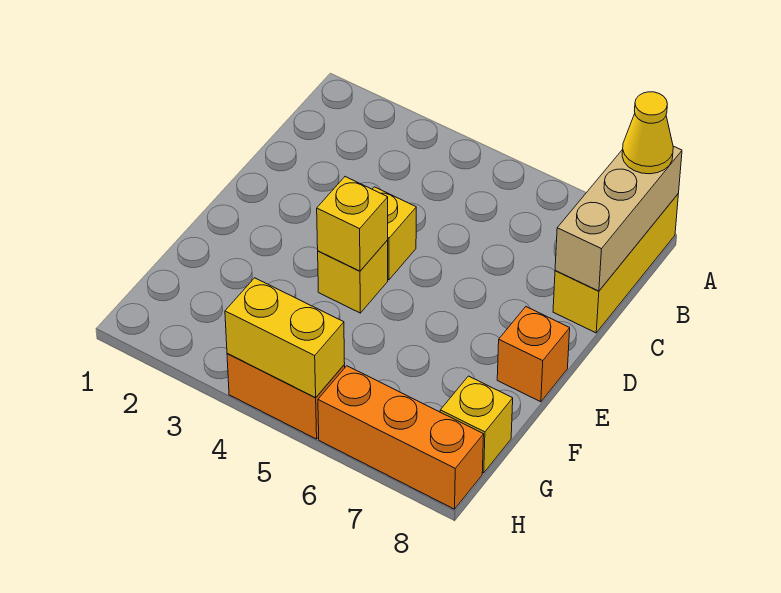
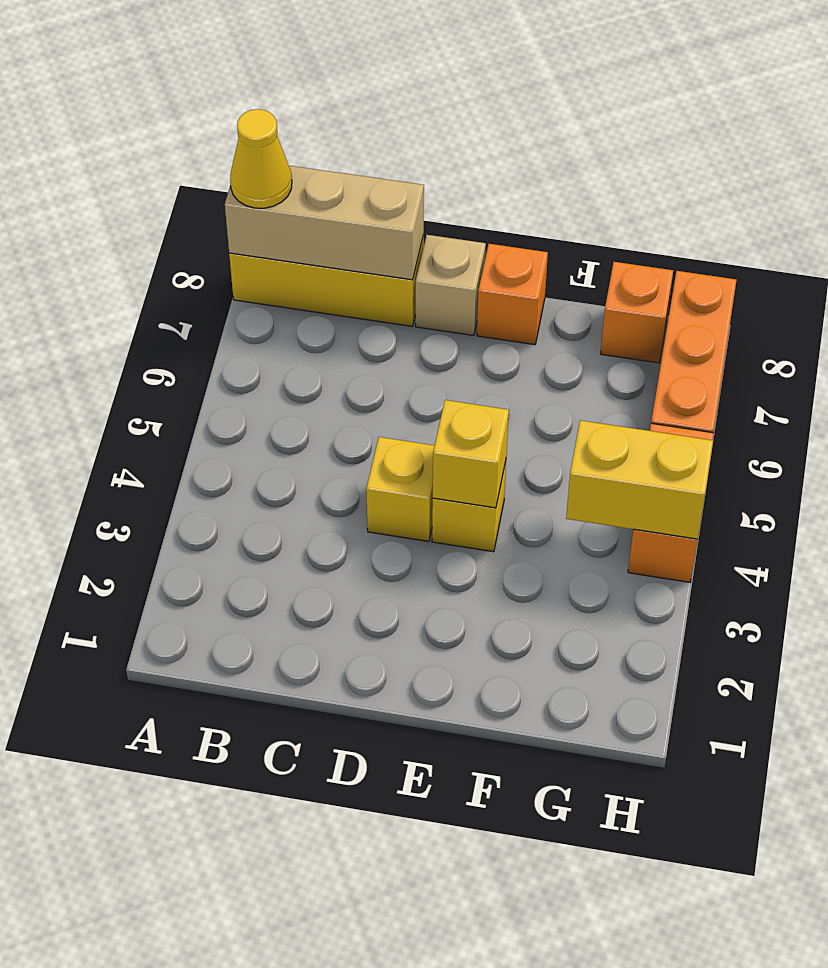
none -> tan brick D8 level 1
yellow brick G8 level 1 -> orange brick G8 level 1
yellow brick H4:H5 level 2 -> yellow brick G4:H4 level 2

